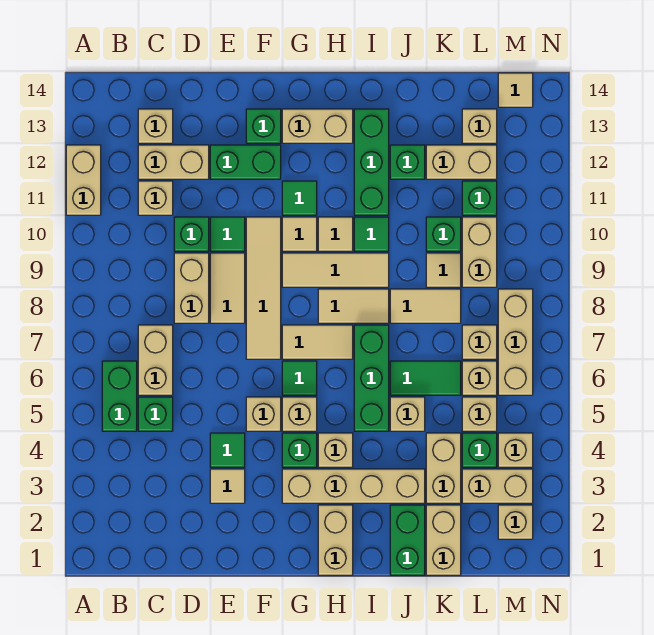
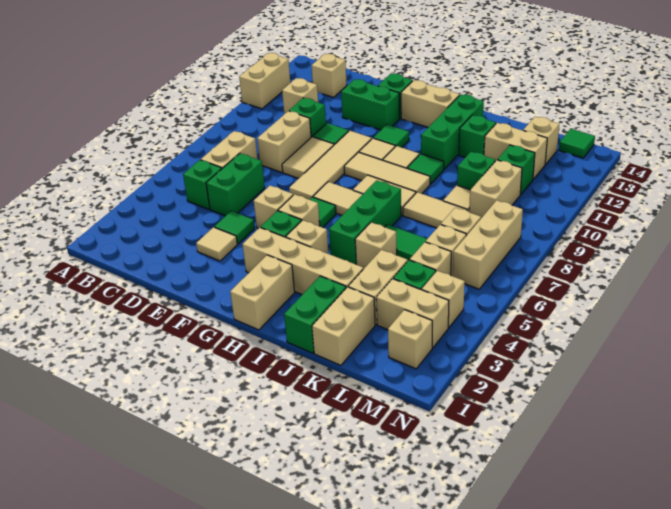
green brick B5:B6 level 1 -> green brick D5:D6 level 1
tan brick C12:D12 level 1 -> none
tan tile M14 level 1 -> green tile M14 level 1

